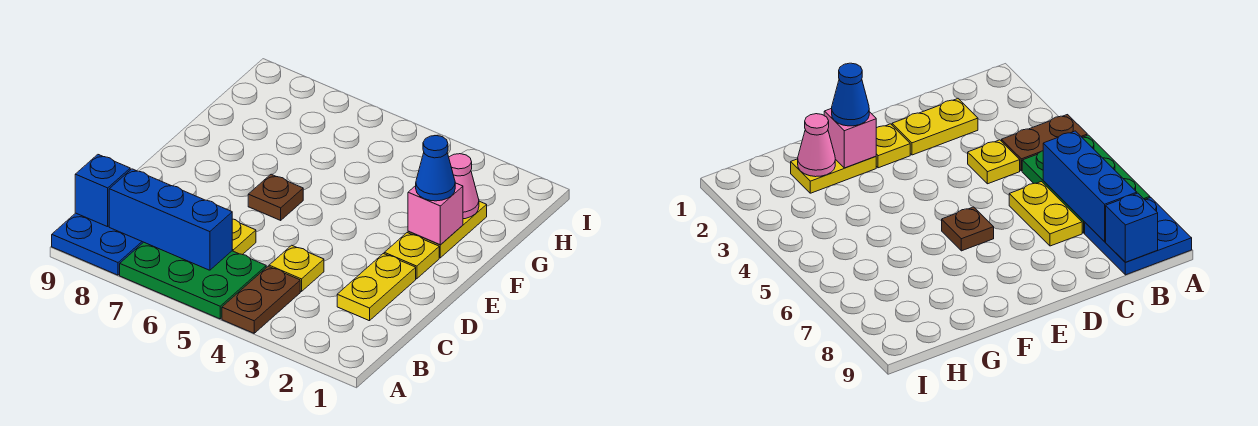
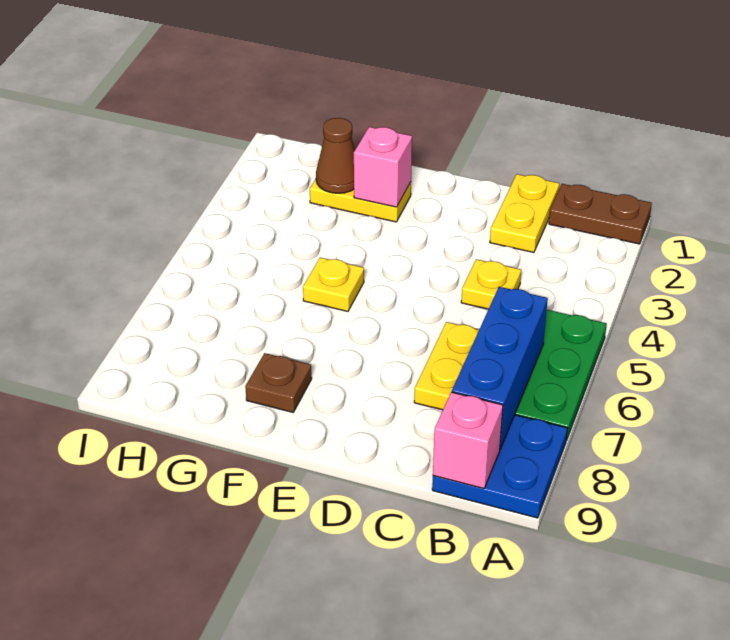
brown plate A4:B4 level 1 -> brown plate A1:B1 level 1
blue brick B9 level 2 -> pink brick B9 level 2
yellow plate C2:D2 level 1 -> yellow plate C1:C2 level 1
yellow plate E2 level 1 -> yellow plate F5 level 1
brown plate E6 level 1 -> brown plate F8 level 1
blue cone F2 level 3 -> none
pink cone G2 level 2 -> brown cone G2 level 2

